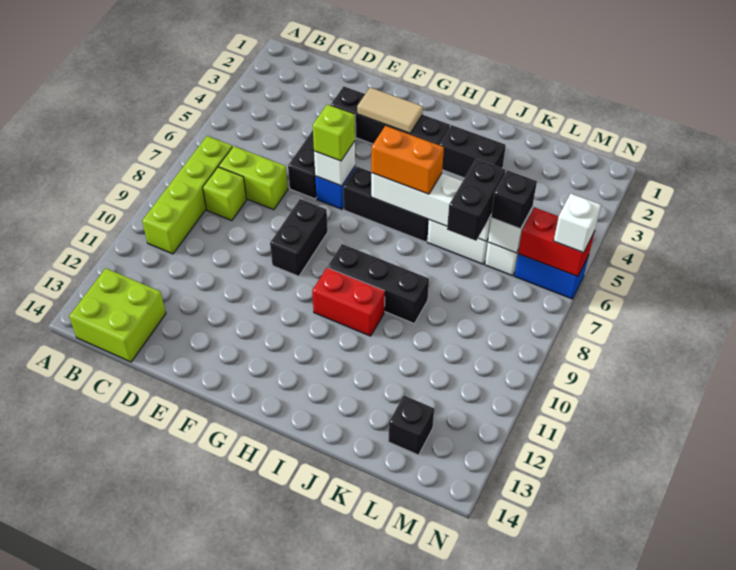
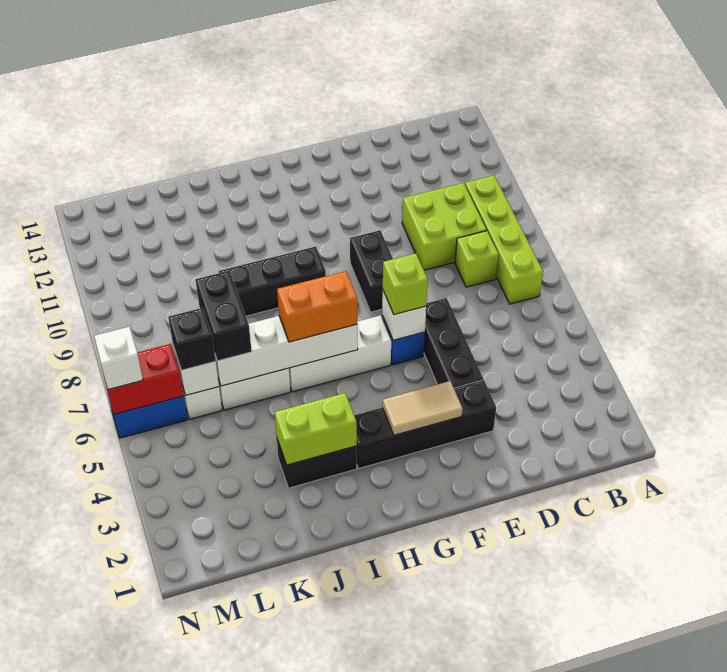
lime brick B13:C14 level 1 -> lime brick C9:D10 level 1
lime brick C7:D7 level 1 -> lime brick I3:J3 level 2
black brick G6:I6 level 1 -> white brick G6:I6 level 1
red brick H10:I10 level 1 -> none
black brick L13 level 1 -> none

